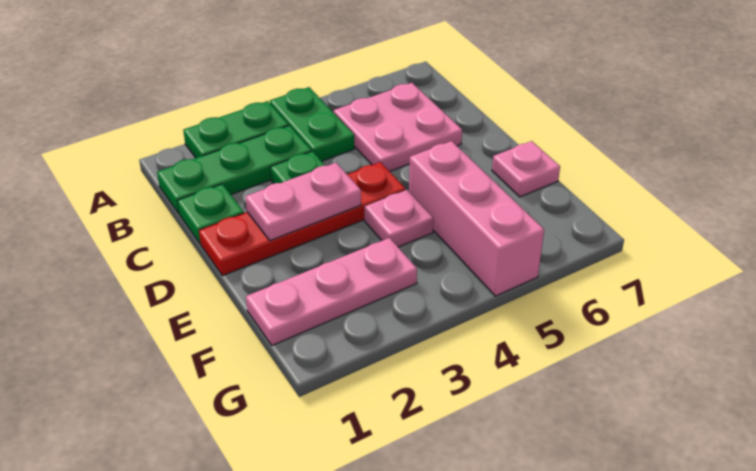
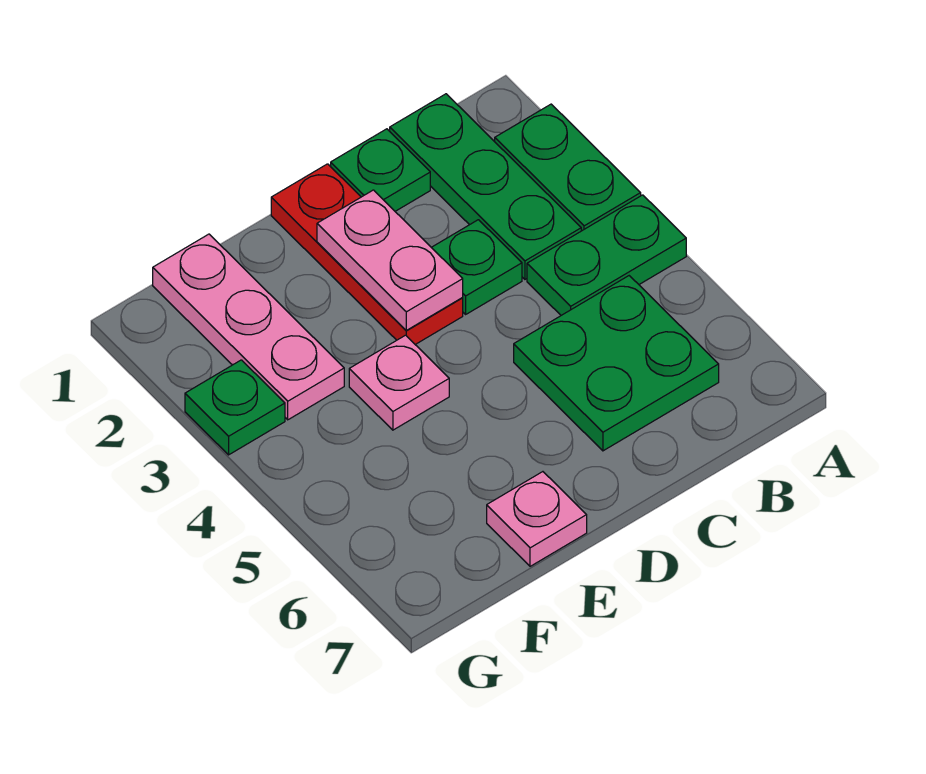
pink plate B5:C6 level 1 -> green plate B5:C6 level 1
red plate D1:D4 level 1 -> red plate D1:D3 level 1
pink brick E5:G5 level 1 -> none
none -> green plate G3 level 1

